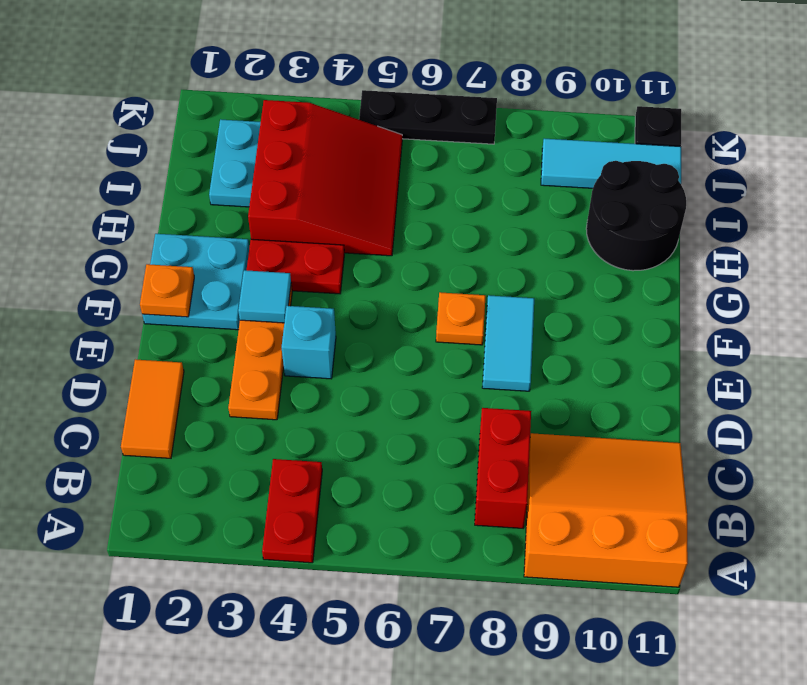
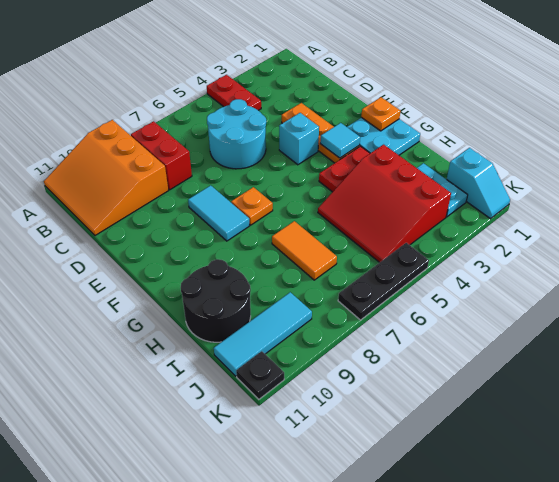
orange slope A9:C11 level 1 top A -> orange slope A9:C11 level 1 top 9
orange tile C1:D1 level 1 -> orange tile H7:I7 level 1
none -> cyan round brick C5:D6 level 1
none -> cyan slope J1:K1 level 1 top J

